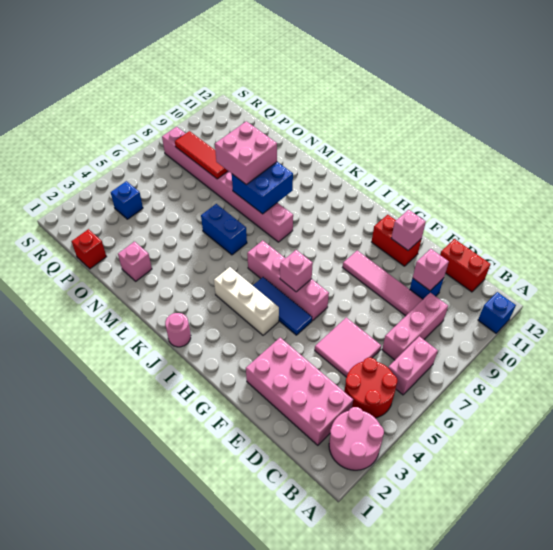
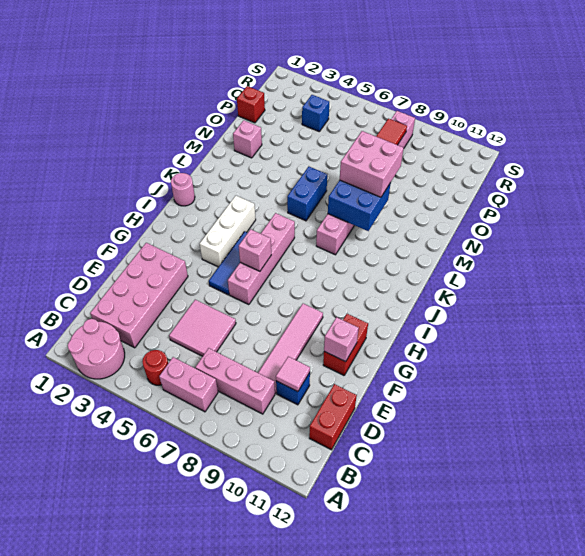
blue brick A11 level 1 -> none
red round brick B4:C5 level 1 -> red round brick B5 level 1
pink brick D10 level 2 -> pink tile D10 level 2

